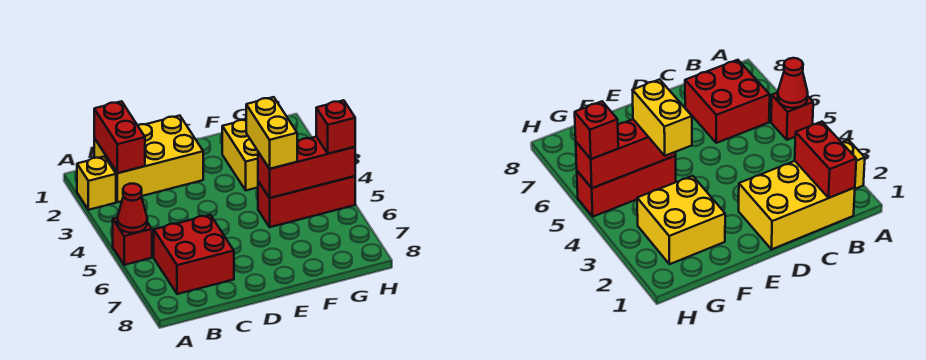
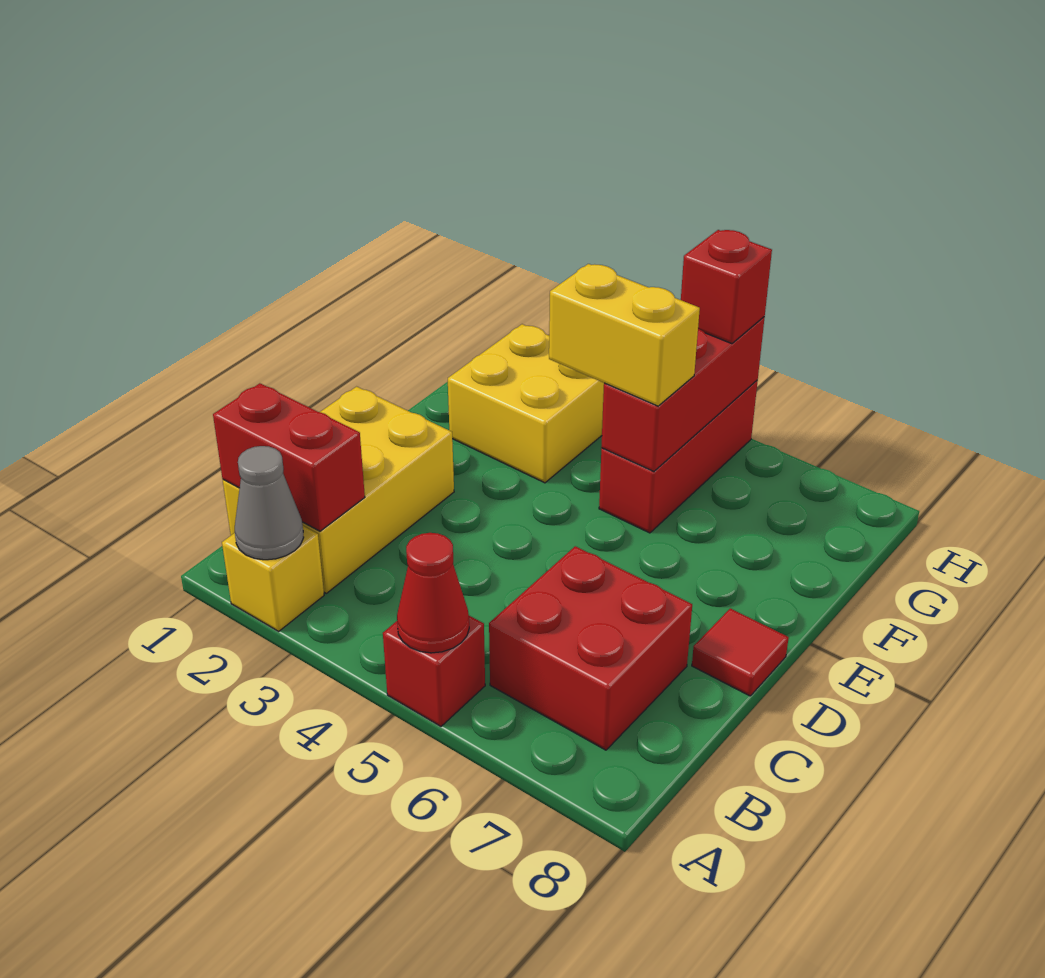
none -> grey cone A2 level 2
none -> red tile D8 level 1

